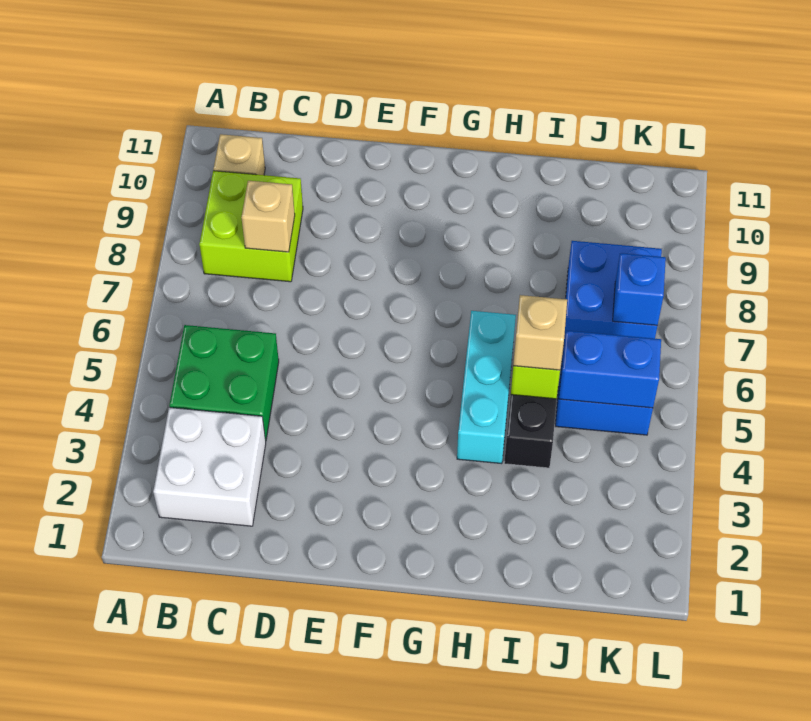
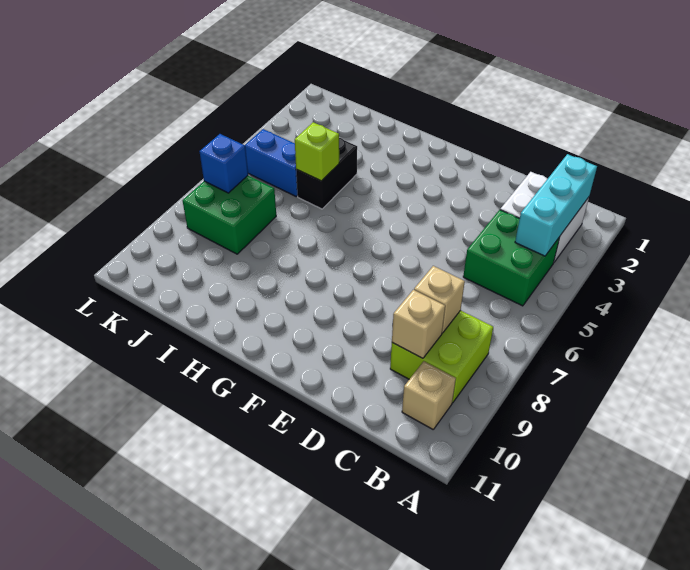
cyan brick H4:H6 level 1 -> cyan brick B2:B4 level 2
tan brick I5 level 3 -> tan brick C9 level 2
blue brick J5:K5 level 2 -> none
blue brick J7:K8 level 1 -> green brick J7:K8 level 1

